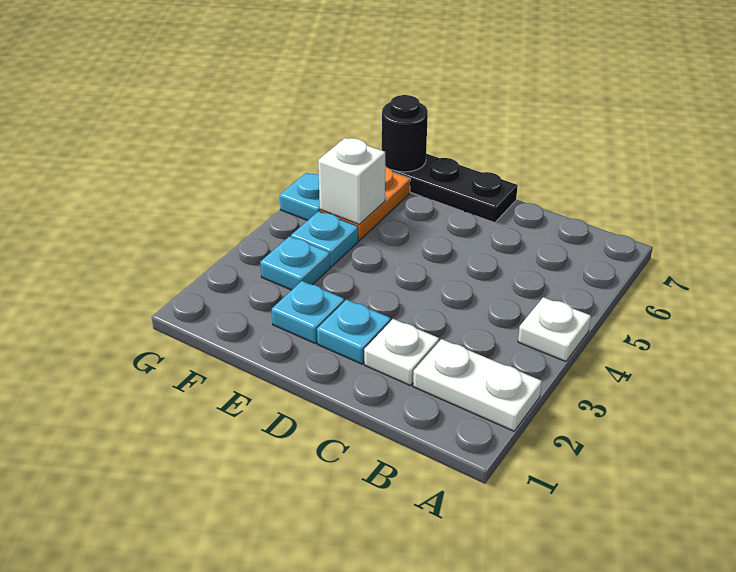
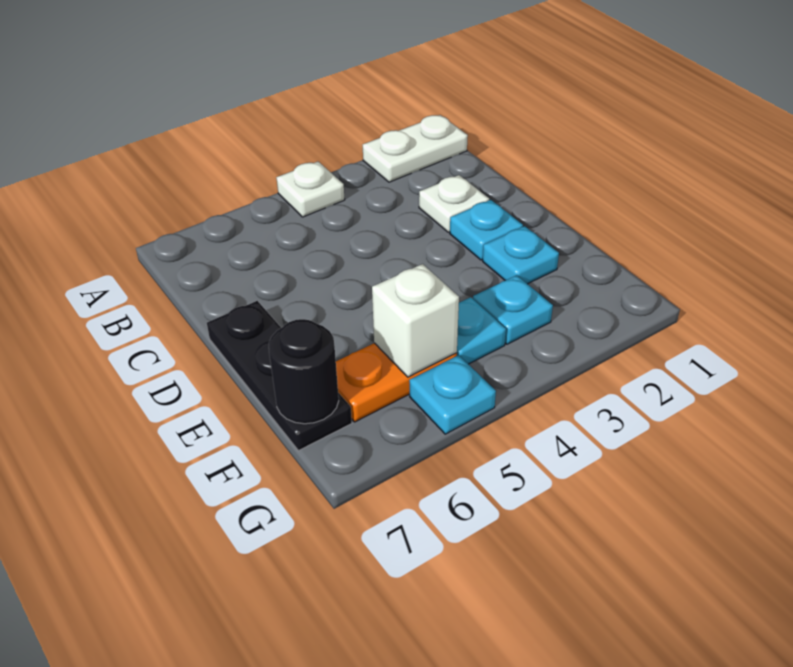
white plate A2:B2 level 1 -> white plate A1:A2 level 1

